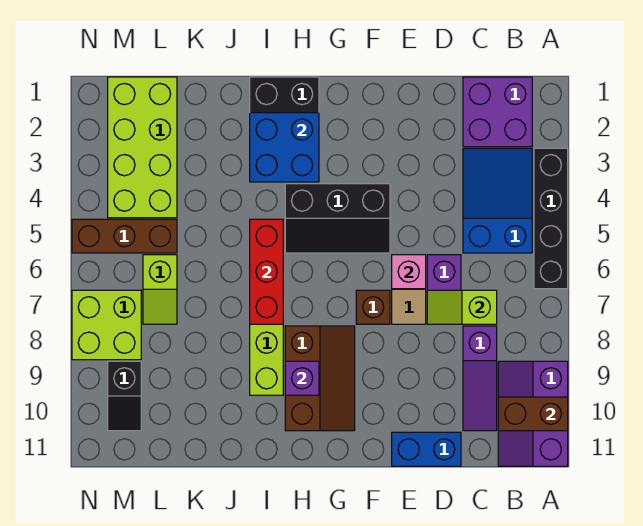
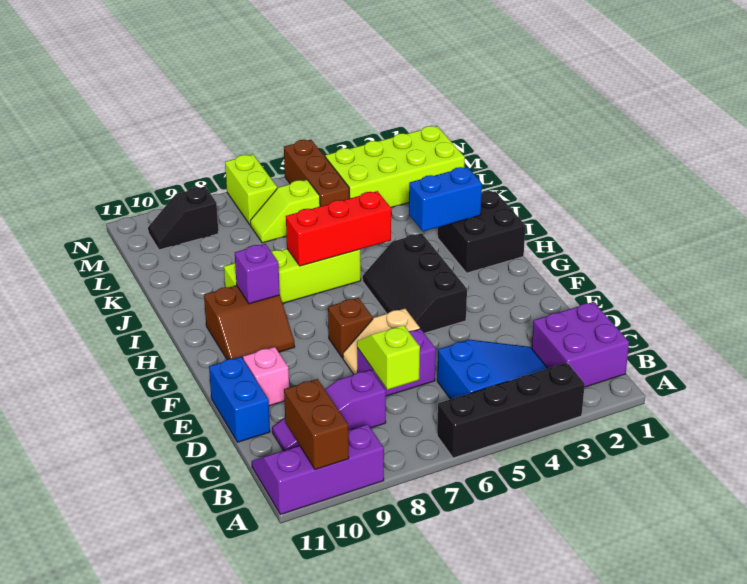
pink brick E6 level 2 -> pink brick E10 level 1
brown slope G8:H10 level 1 top H -> brown slope G9:H10 level 1 top H
blue brick H2:I3 level 2 -> blue brick I2:I3 level 2
lime brick M7:N8 level 1 -> lime brick M7:N7 level 1

